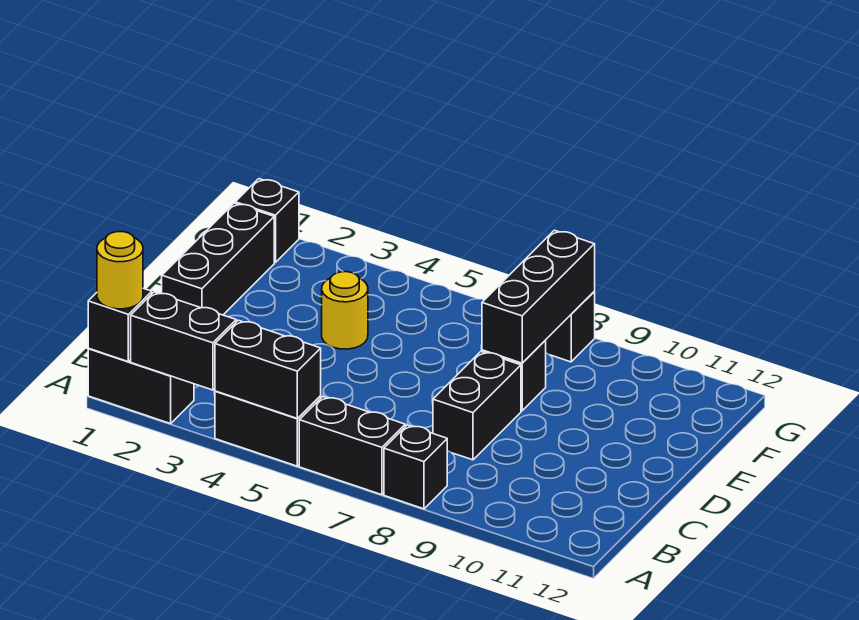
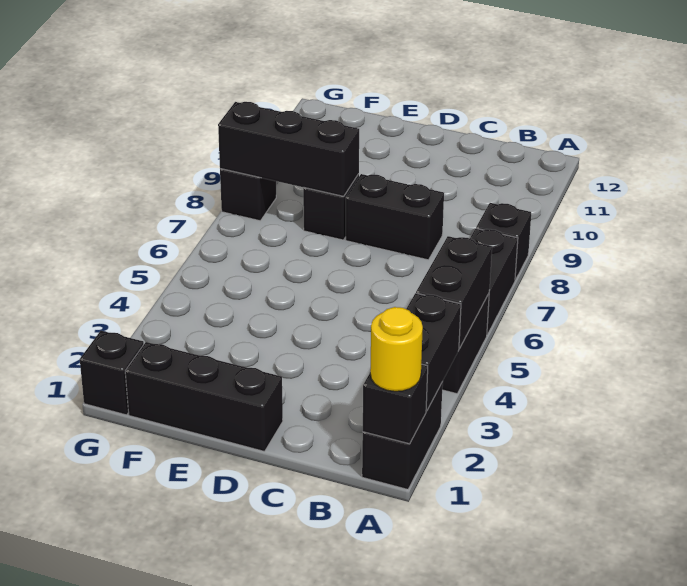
yellow round brick E4 level 1 -> none

